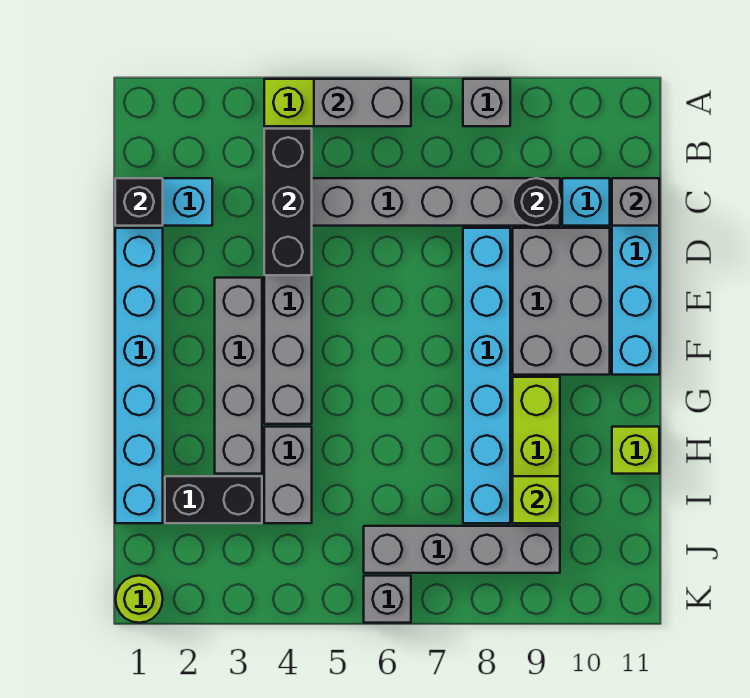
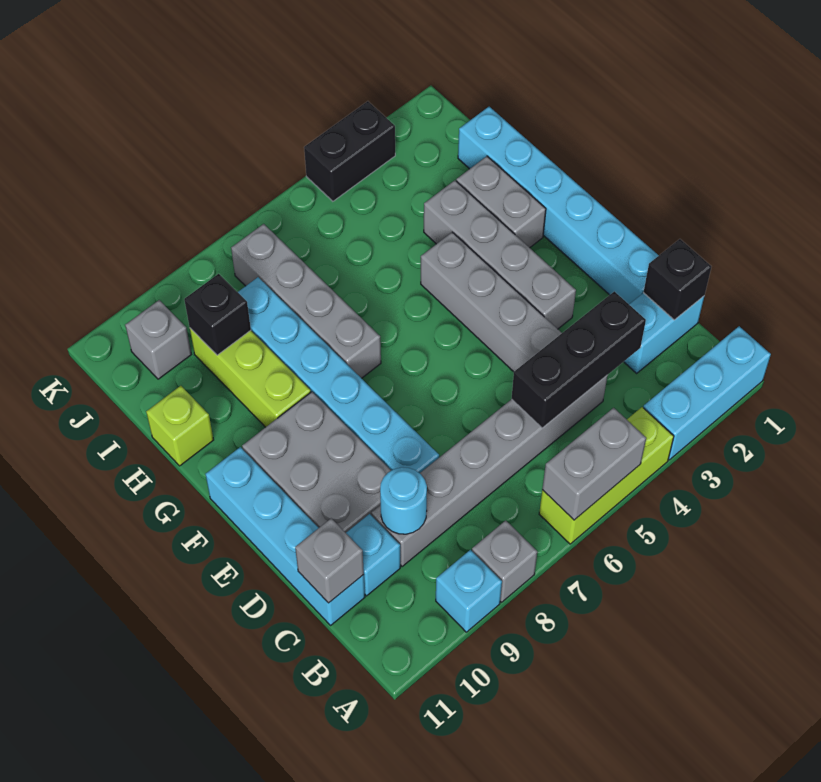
none -> cyan brick A1:A3 level 1
none -> cyan brick A9 level 1
black brick B4:D4 level 2 -> black brick C3:C5 level 2
black round brick C9 level 2 -> cyan round brick C9 level 2
grey brick H4:I4 level 1 -> grey brick G2:H2 level 1
black brick I2:I3 level 1 -> black brick K3:K4 level 1
lime brick I9 level 2 -> black brick I9 level 2
grey brick J6:J9 level 1 -> grey brick G7:J7 level 1
lime round brick K1 level 1 -> none
grey brick K6 level 1 -> grey brick J10 level 1

